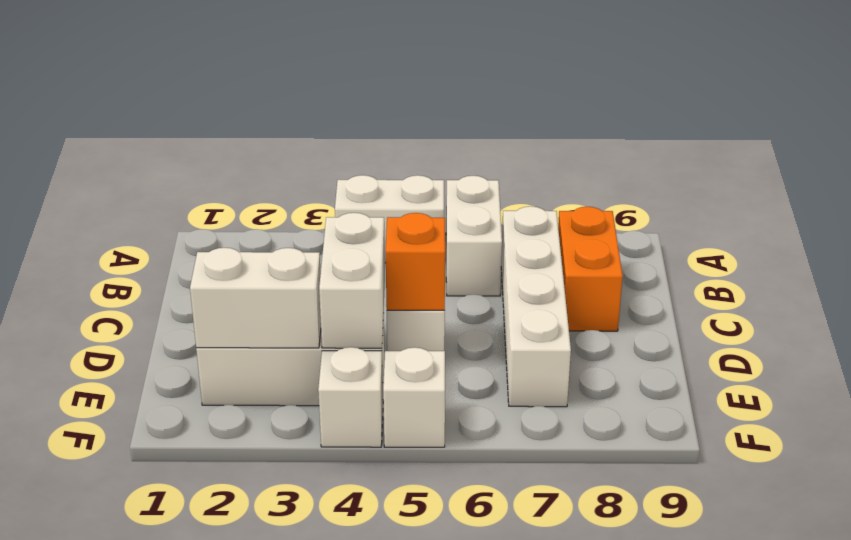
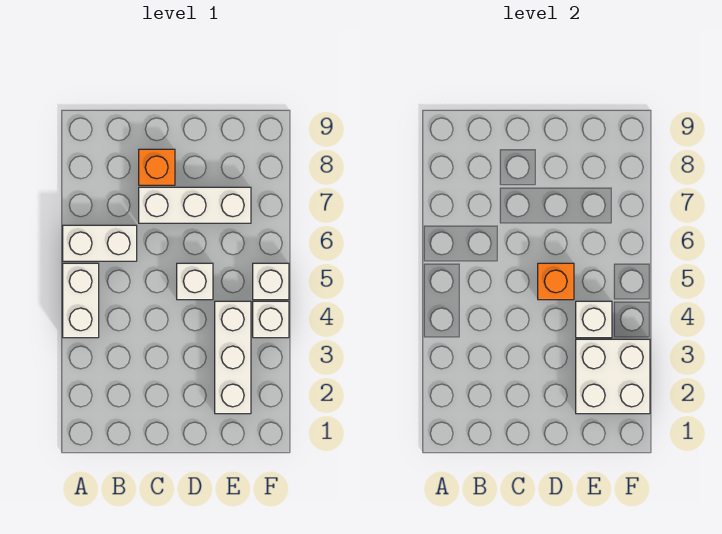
white brick B7:E7 level 1 -> white brick C7:E7 level 1
orange brick B8:C8 level 1 -> orange brick C8 level 1
white brick D4:E4 level 2 -> white brick E4 level 2
white brick E2:E3 level 2 -> white brick E2:F3 level 2

